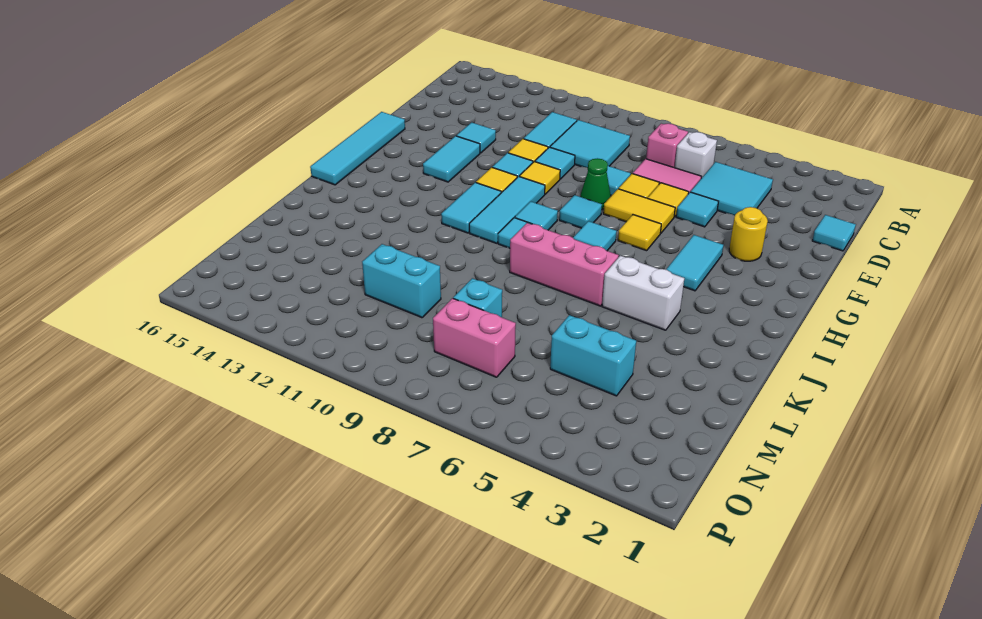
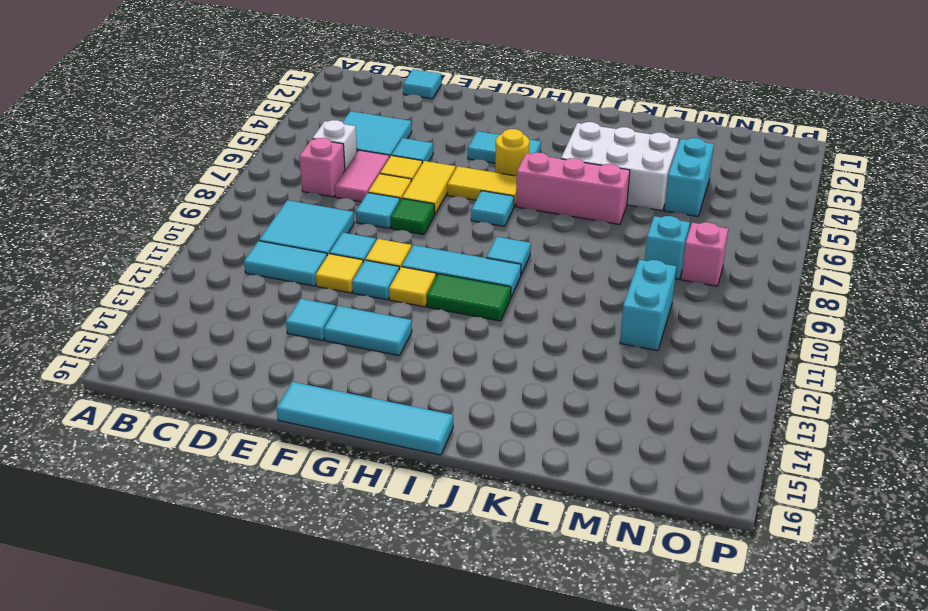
yellow round brick F3 level 1 -> yellow round brick H5 level 1
green cone F8 level 1 -> green tile F8 level 1
yellow tile G6 level 1 -> yellow tile G6:H6 level 1
cyan tile G8 level 1 -> none
cyan tile H9 level 1 -> none
cyan tile H11:I11 level 1 -> green tile H11:I11 level 1
white brick J4:J5 level 1 -> white brick J4:L5 level 1
pink brick J6:J8 level 1 -> pink brick I6:K6 level 1
pink brick N7:N8 level 1 -> pink brick N8 level 1

